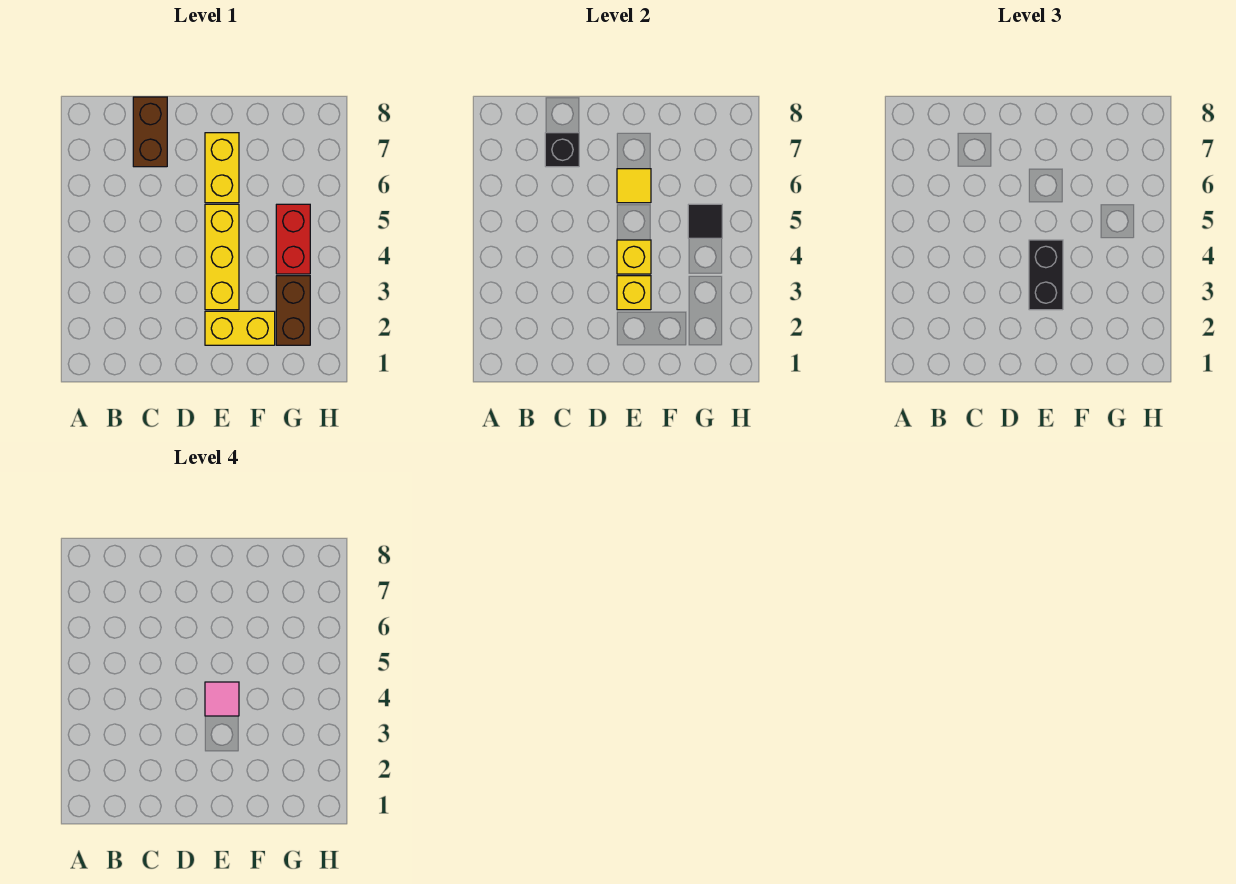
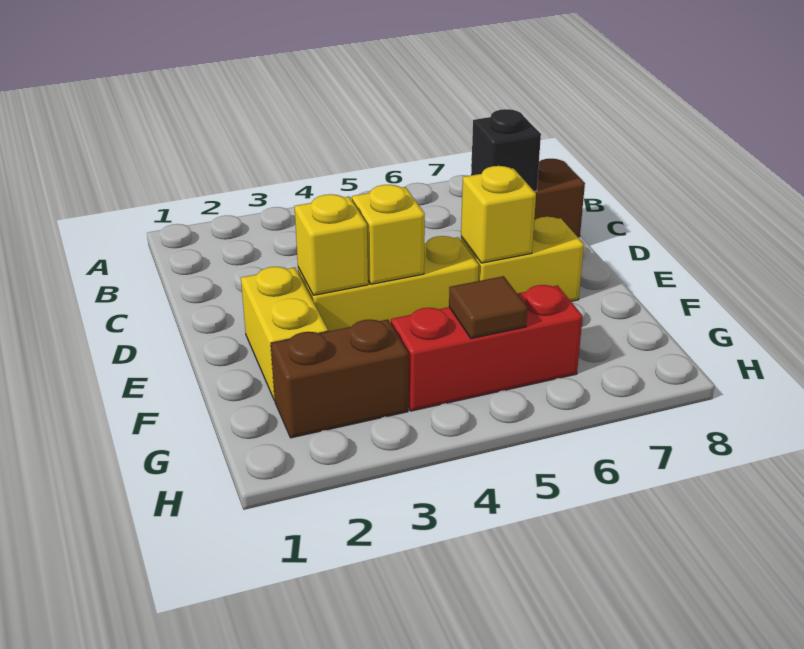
black brick E3:E4 level 3 -> none
pink tile E4 level 4 -> none
yellow tile E6 level 2 -> yellow brick E6 level 2
red brick G4:G5 level 1 -> red brick G4:G6 level 1
black tile G5 level 2 -> brown tile G5 level 2

